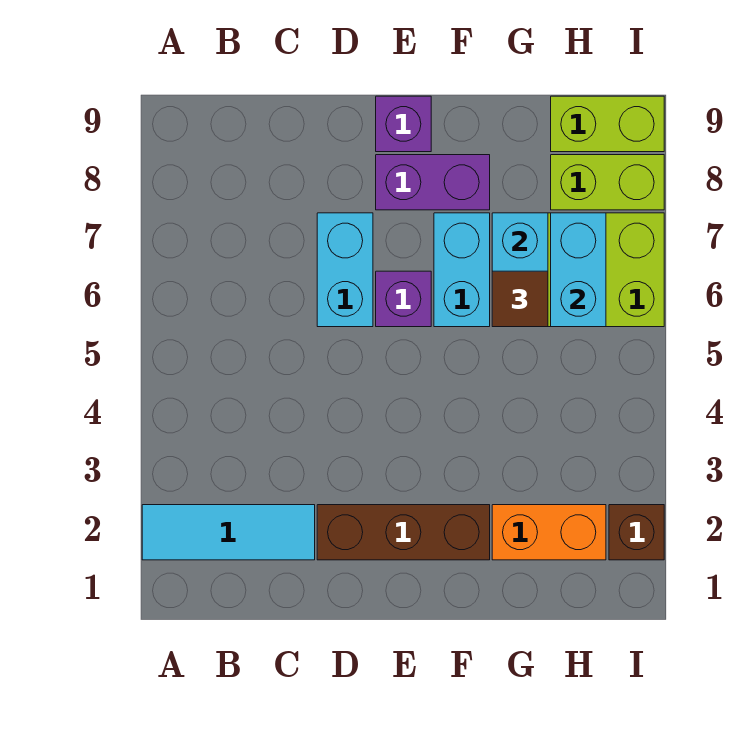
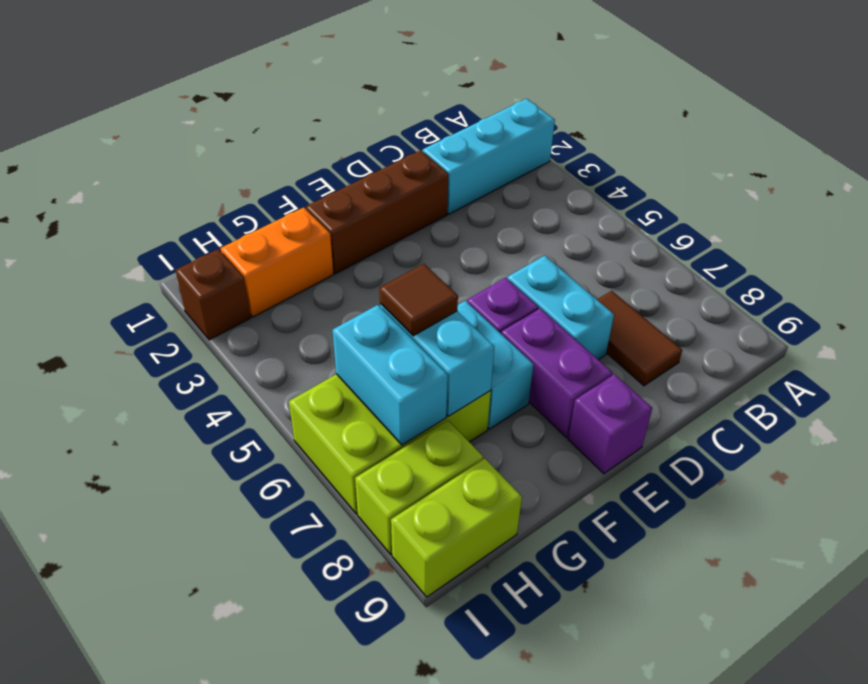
cyan tile A2:C2 level 1 -> cyan brick A2:C2 level 1
none -> brown tile C7:C8 level 1
purple brick E8:F8 level 1 -> purple brick E7:E8 level 1

